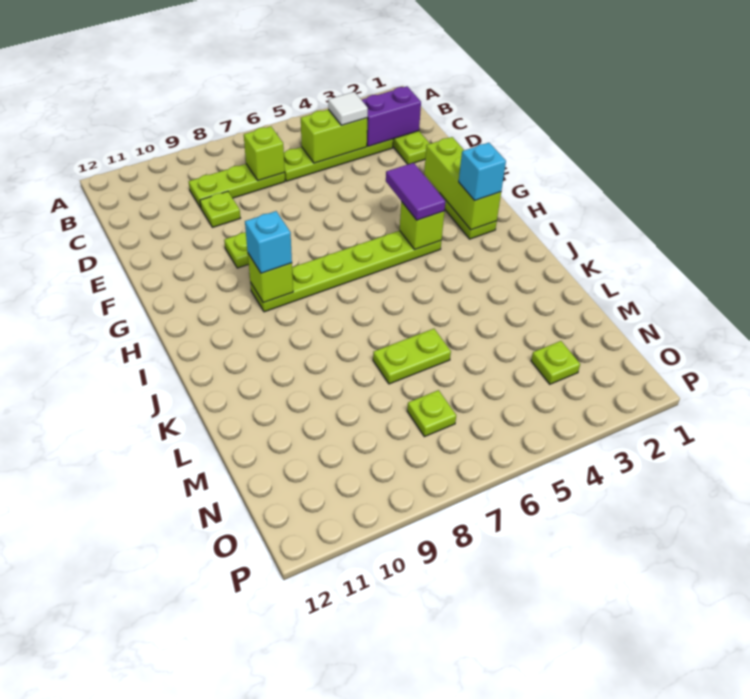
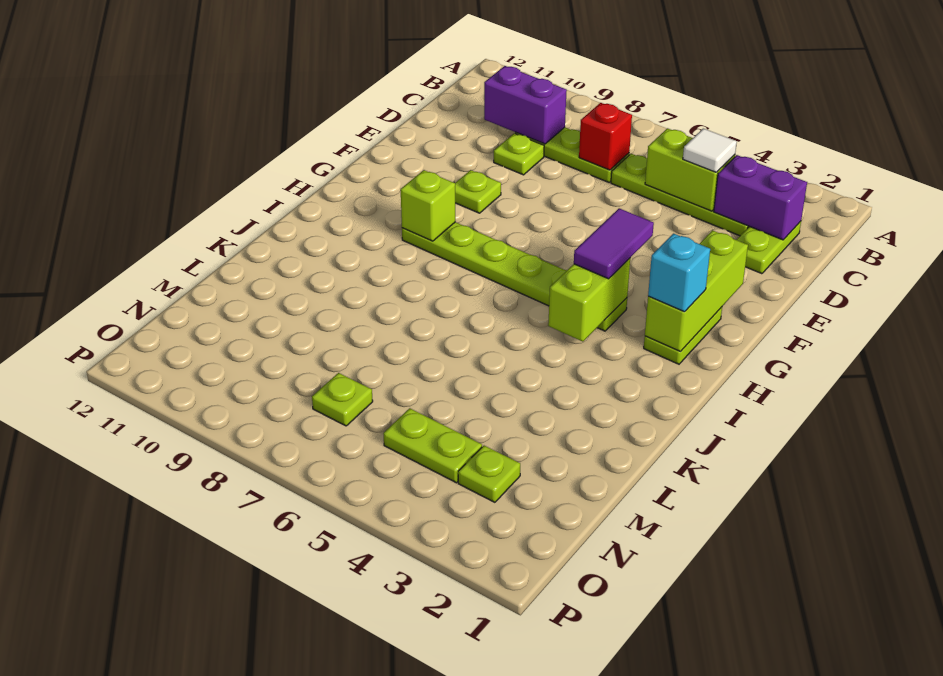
lime brick C7 level 2 -> red brick C7 level 2
none -> purple brick C9:C10 level 2
lime brick H4 level 2 -> lime brick H4:I4 level 2
cyan brick H9 level 3 -> none
lime plate L6:L7 level 1 -> lime plate N4:N5 level 1

